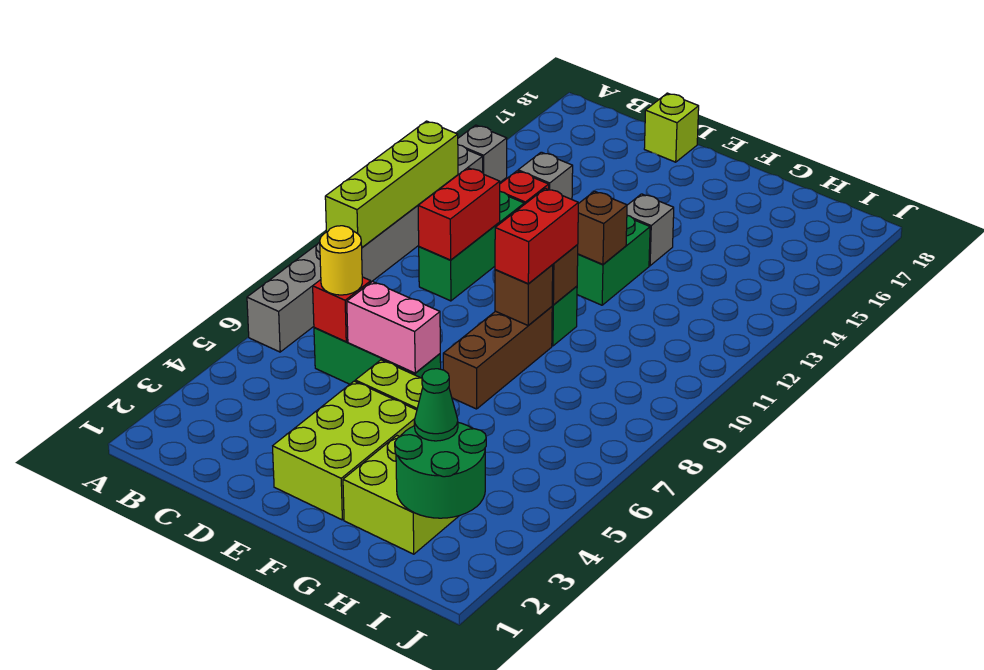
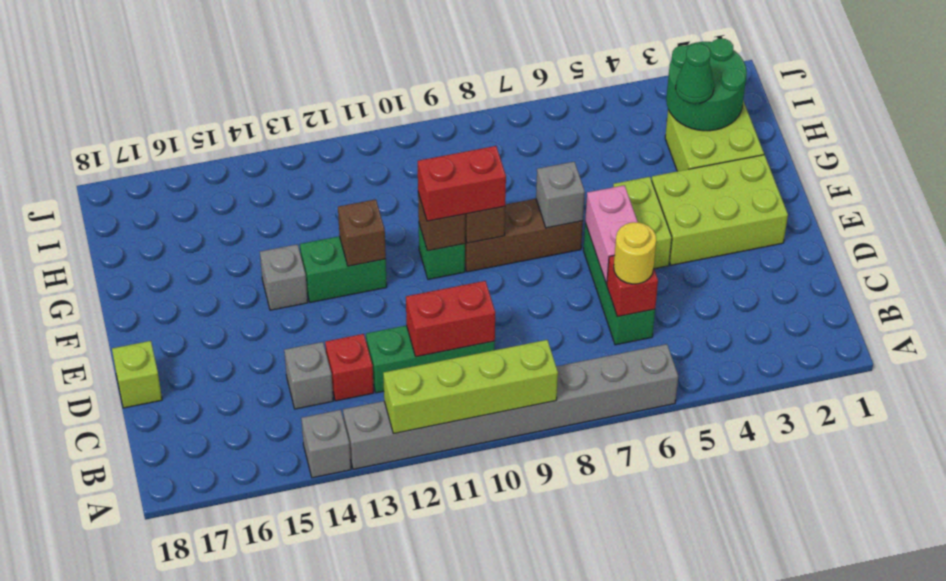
none -> grey brick F7 level 2

